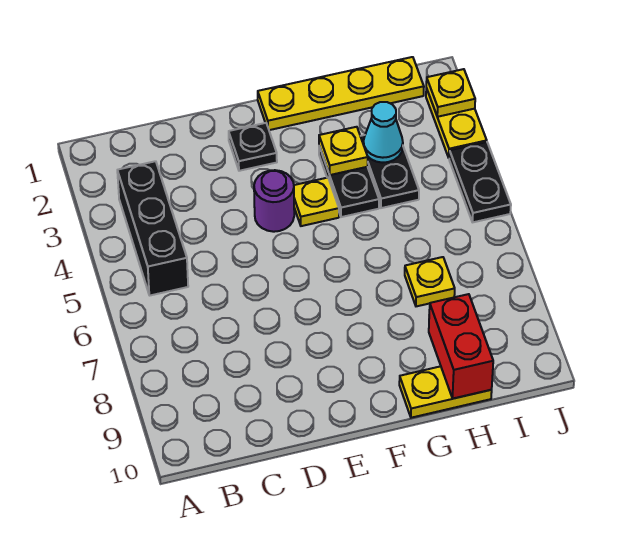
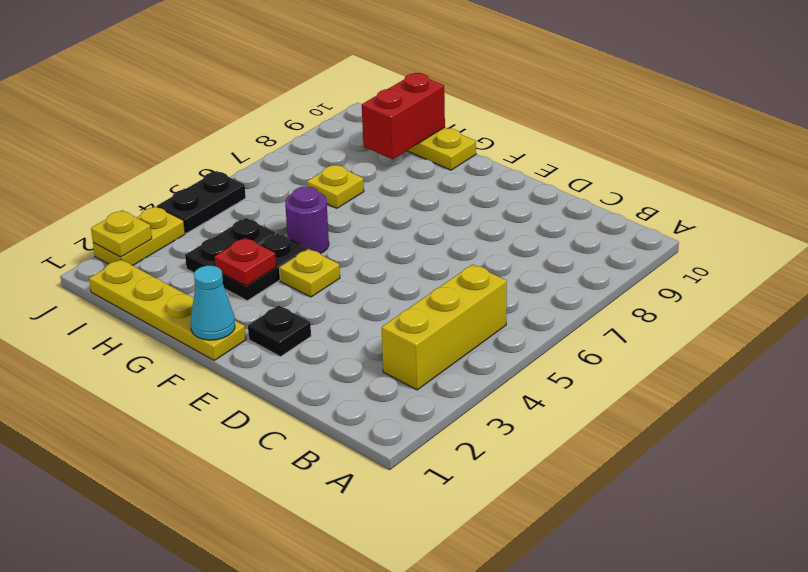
black brick B3:B5 level 1 -> yellow brick B3:B5 level 1
purple round brick E4 level 1 -> purple round brick G5 level 1
yellow plate G3 level 2 -> red plate G3 level 2
cyan cone H3 level 2 -> cyan cone F1 level 2

